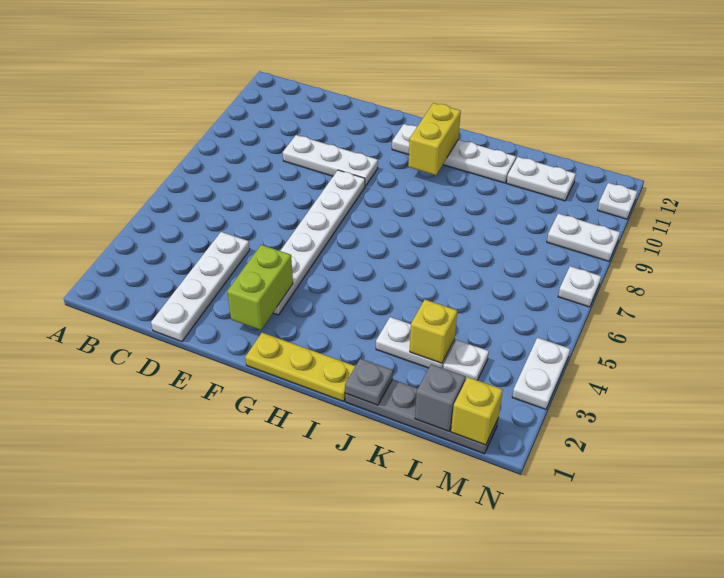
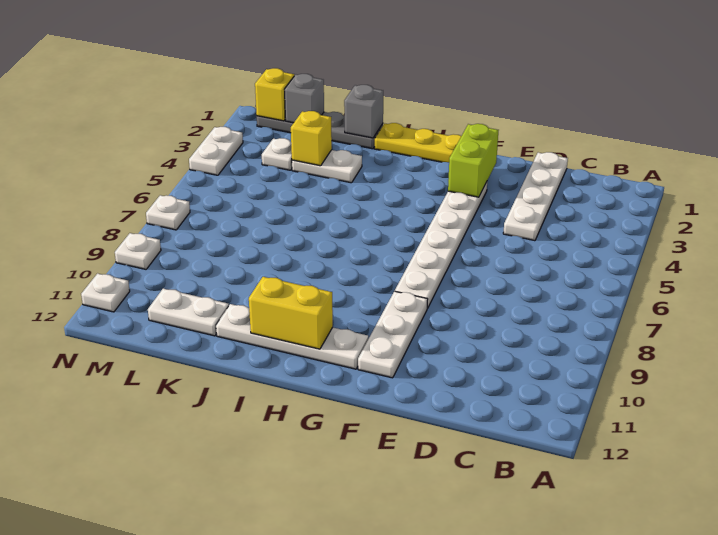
white plate D9:F9 level 1 -> white plate F9:F11 level 1
yellow brick H10:H11 level 2 -> yellow brick H11:I11 level 2
grey plate J1 level 2 -> grey brick J1 level 2
white plate M9:N9 level 1 -> white plate N9 level 1

